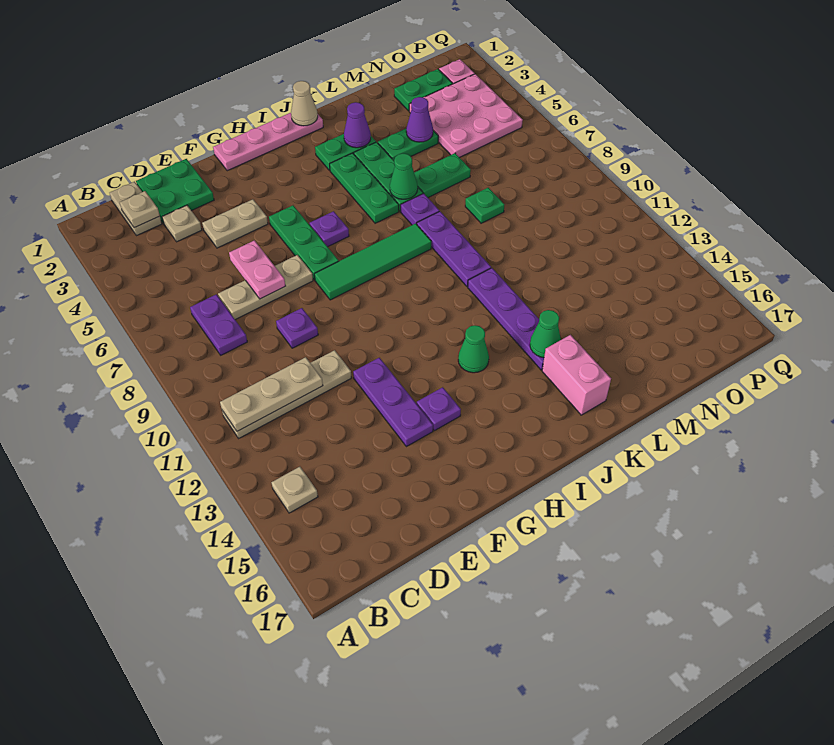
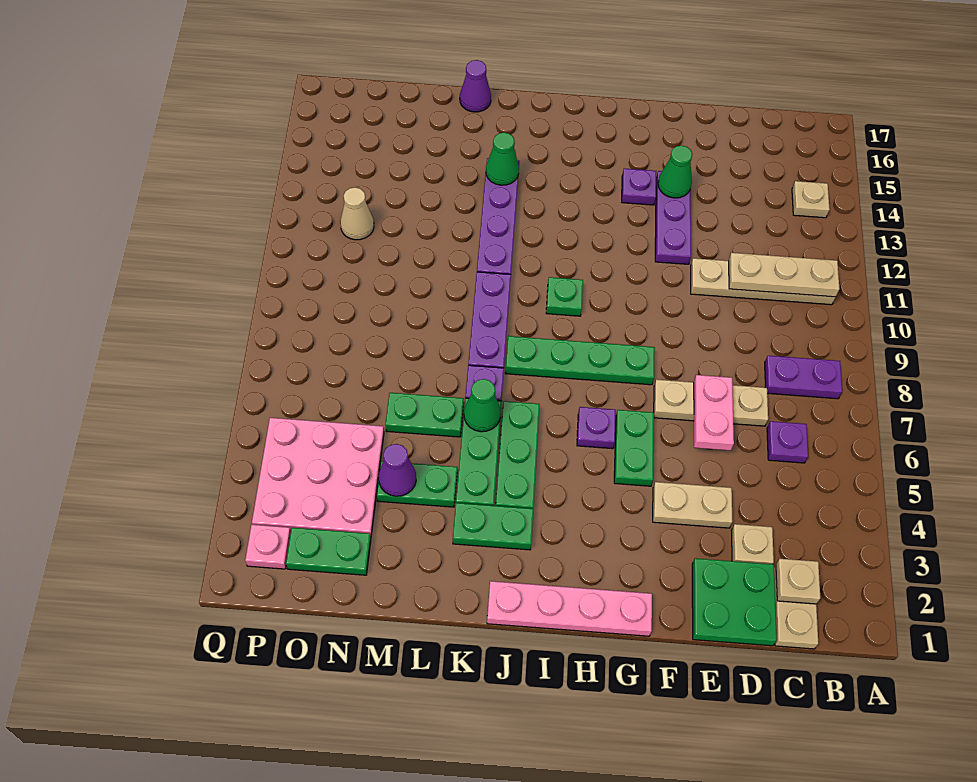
purple plate C7:C8 level 1 -> purple plate B8:C8 level 1
purple plate E9 level 1 -> purple plate C6 level 1
green plate G5:G7 level 1 -> green plate G5:G6 level 1
green tile G8:J8 level 1 -> green plate G8:J8 level 1
green cone I13 level 1 -> green cone F14 level 2
tan cone J1 level 2 -> tan cone O12 level 1
purple cone K3 level 2 -> purple cone L17 level 1
pink brick K15:K16 level 1 -> none
green plate M8 level 1 -> green plate I10 level 1

